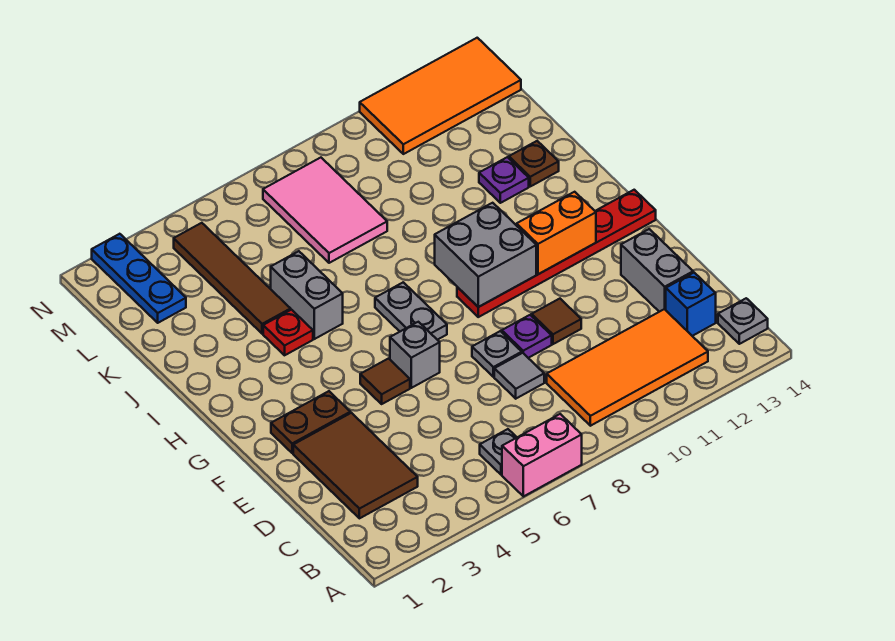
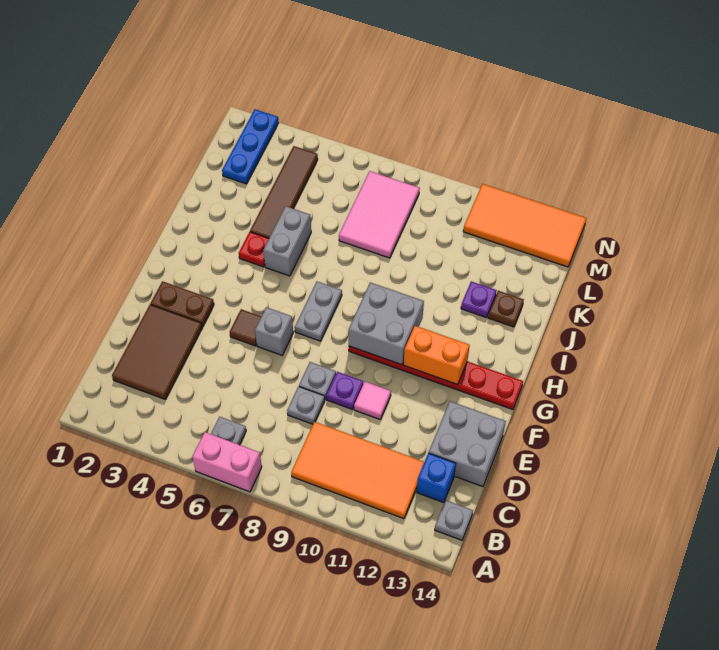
grey tile D8 level 1 -> grey plate D8 level 1
grey brick D13:E13 level 1 -> grey brick D13:E14 level 1
brown tile E10 level 1 -> pink tile E10 level 1

